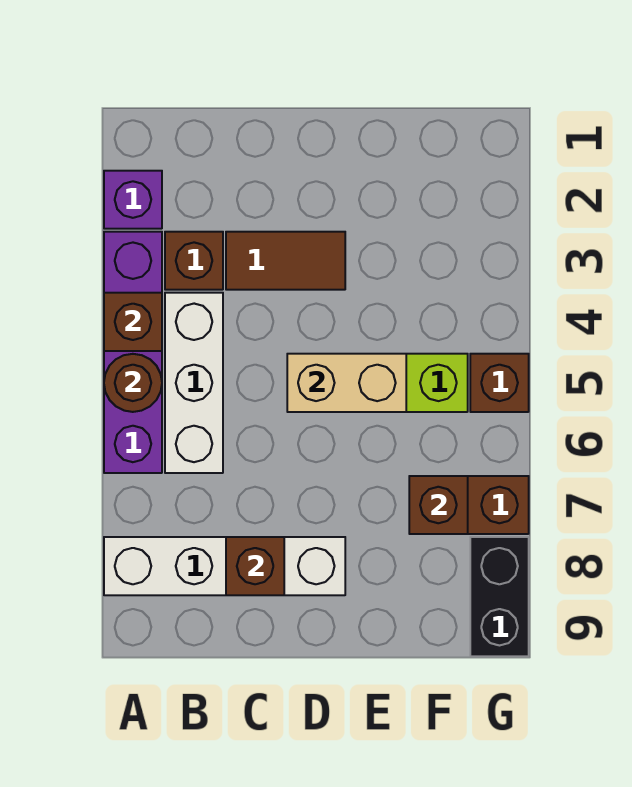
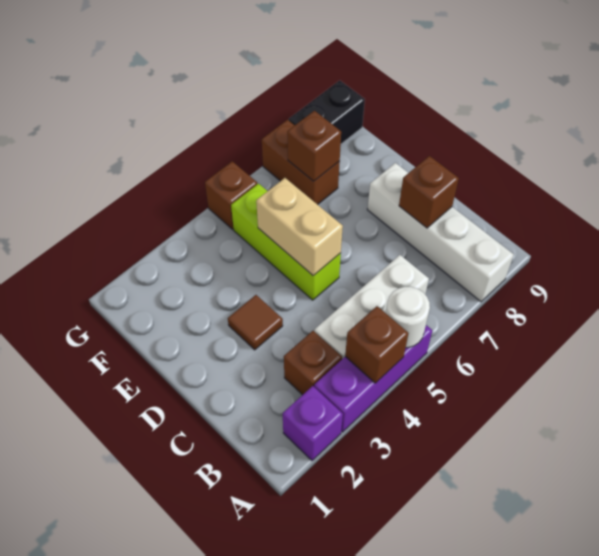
purple brick A3:A6 level 1 -> purple brick A3:A5 level 1
brown round brick A5 level 2 -> white round brick A5 level 2
brown tile C3:D3 level 1 -> brown tile D3 level 1

